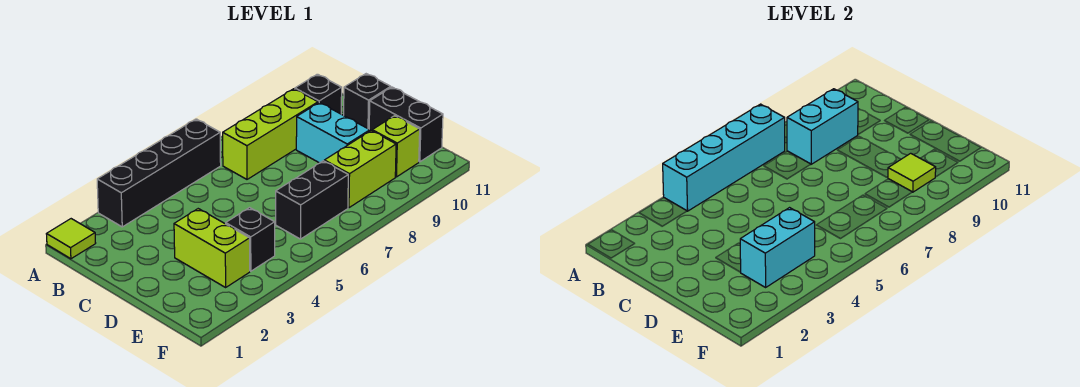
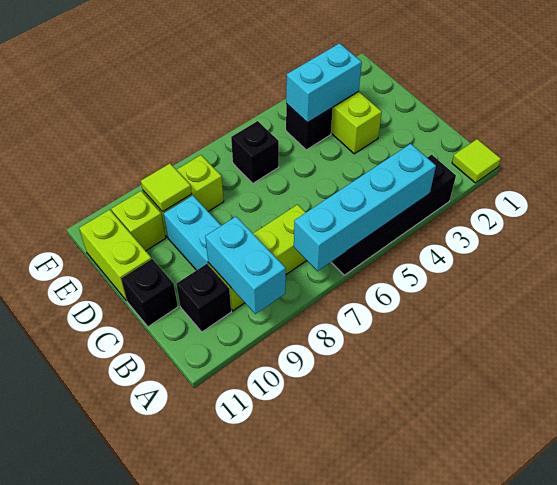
cyan brick B8:B9 level 2 -> cyan brick A9:B9 level 2
black brick D11:E11 level 1 -> lime brick D11:E11 level 1
black brick E6:E7 level 1 -> black brick E6 level 1

